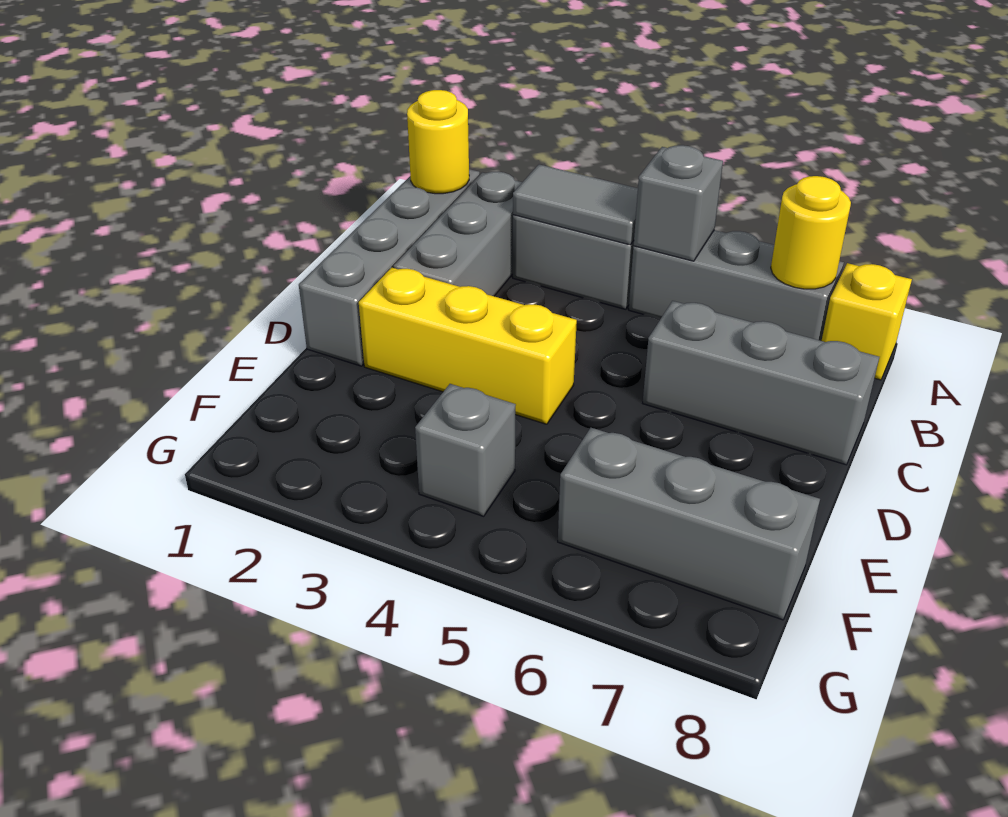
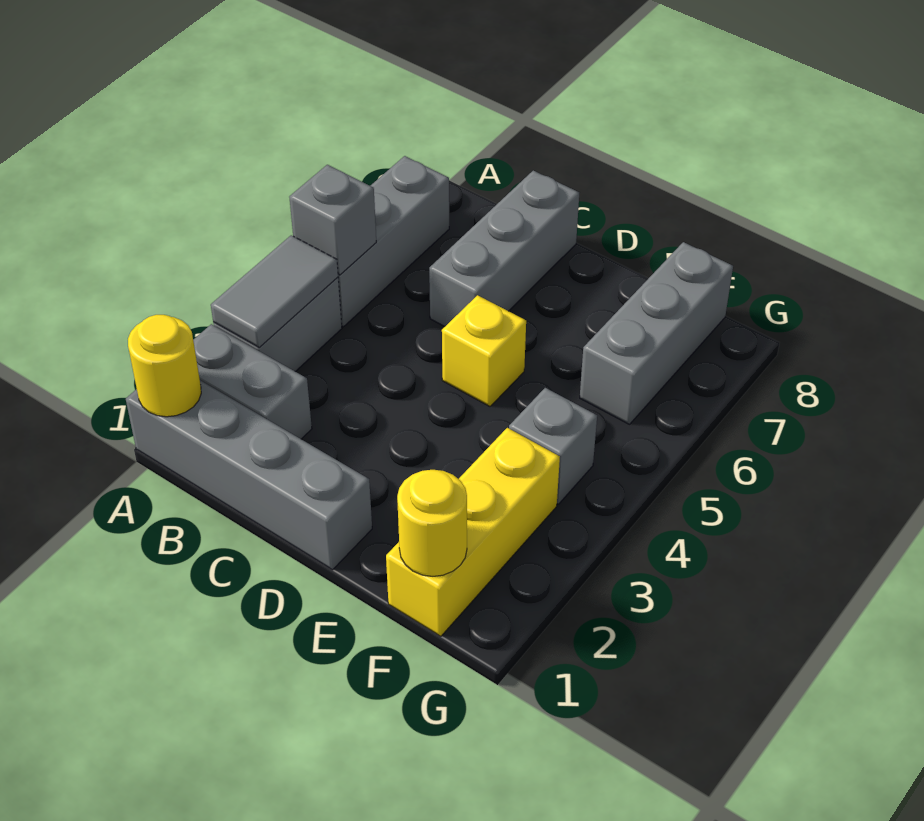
grey brick A2:C2 level 1 -> grey brick A2:B2 level 1
yellow round brick A7 level 2 -> yellow round brick F1 level 2
yellow brick A8 level 1 -> yellow brick D5 level 1
yellow brick D2:D4 level 1 -> yellow brick F1:F3 level 1

